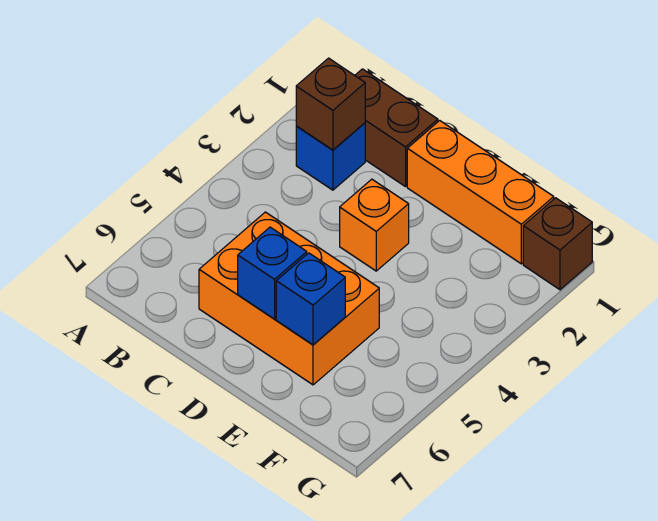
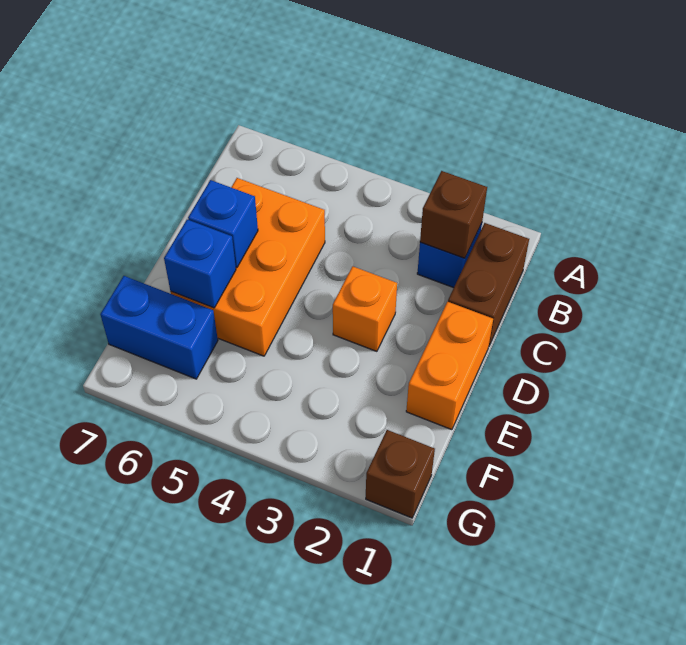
orange brick D1:F1 level 1 -> orange brick D1:E1 level 1
none -> blue brick F6:F7 level 1

